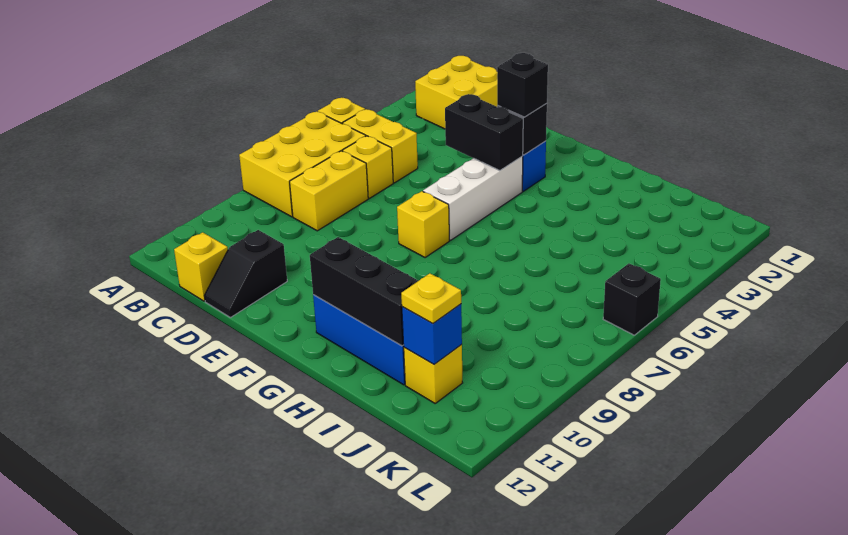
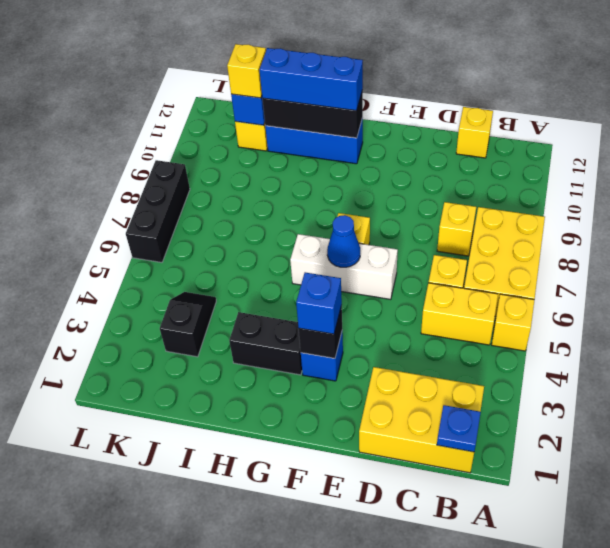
yellow brick B1:C2 level 1 -> yellow brick B1:D2 level 1
none -> blue plate B1 level 2
yellow brick C7:C8 level 1 -> yellow brick C8 level 1
black slope D11:D12 level 1 top 11 -> black slope J3:J4 level 1 top 3
black brick E4:F4 level 2 -> black brick G3:H3 level 1
black brick F3 level 3 -> blue brick F3 level 3
white brick F4:F6 level 1 -> white brick E6:G6 level 1
none -> blue cone F6 level 2
none -> blue brick G11:I11 level 3
yellow plate J11 level 3 -> yellow brick J11 level 3
black brick L6 level 1 -> black brick L6:L8 level 1

